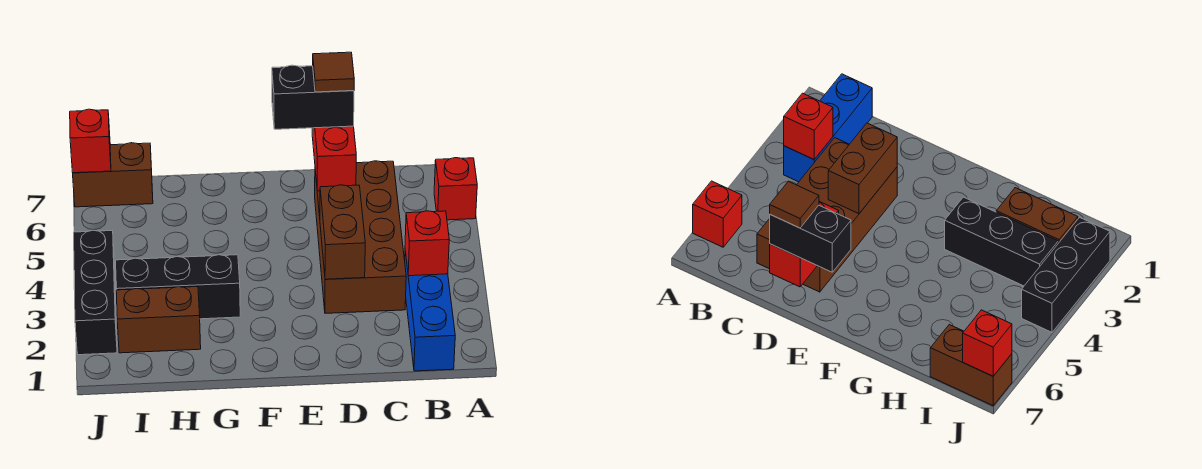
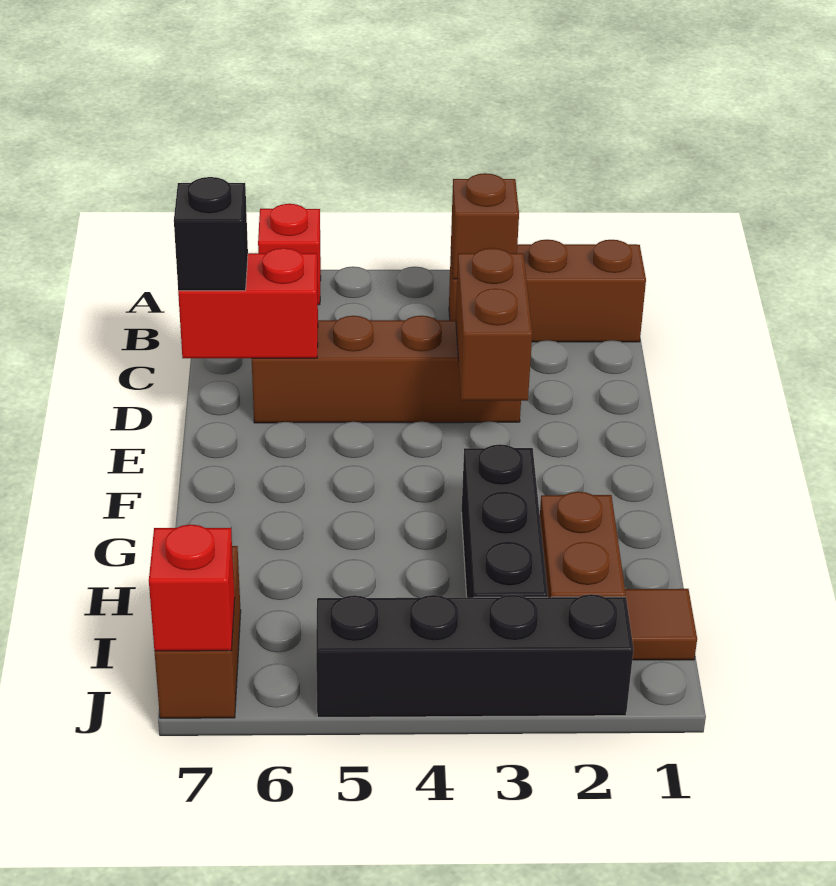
blue brick B1:B3 level 1 -> brown brick B1:B3 level 1
red brick B3 level 2 -> brown brick B3 level 2
brown brick C3:D6 level 1 -> brown brick D3:D6 level 1
brown brick D3:D4 level 2 -> brown brick D3:E3 level 2
black brick D7:E7 level 3 -> black brick D7 level 3
brown tile D7 level 4 -> brown tile I1 level 1
black brick J2:J4 level 1 -> black brick J2:J5 level 1

